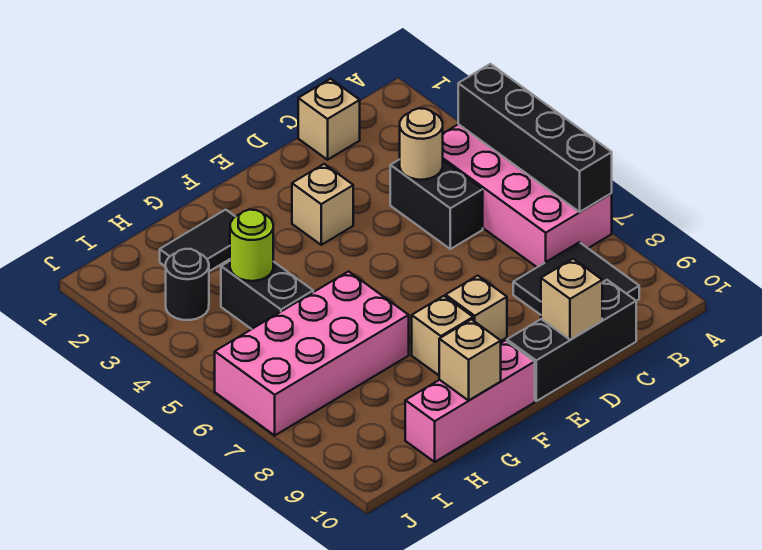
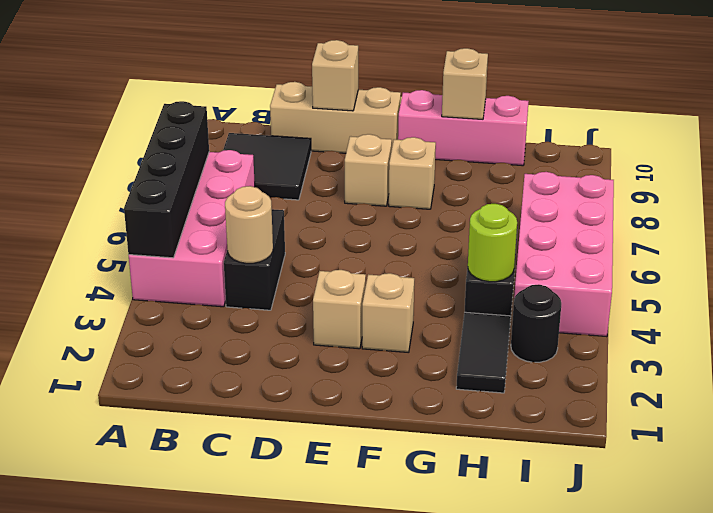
tan brick C1 level 1 -> tan brick F3 level 1
black brick C10:E10 level 1 -> tan brick C10:E10 level 1
black tile G2:H2 level 1 -> black tile H2:H3 level 1
pink brick G6:J7 level 1 -> pink brick I4:J7 level 1

